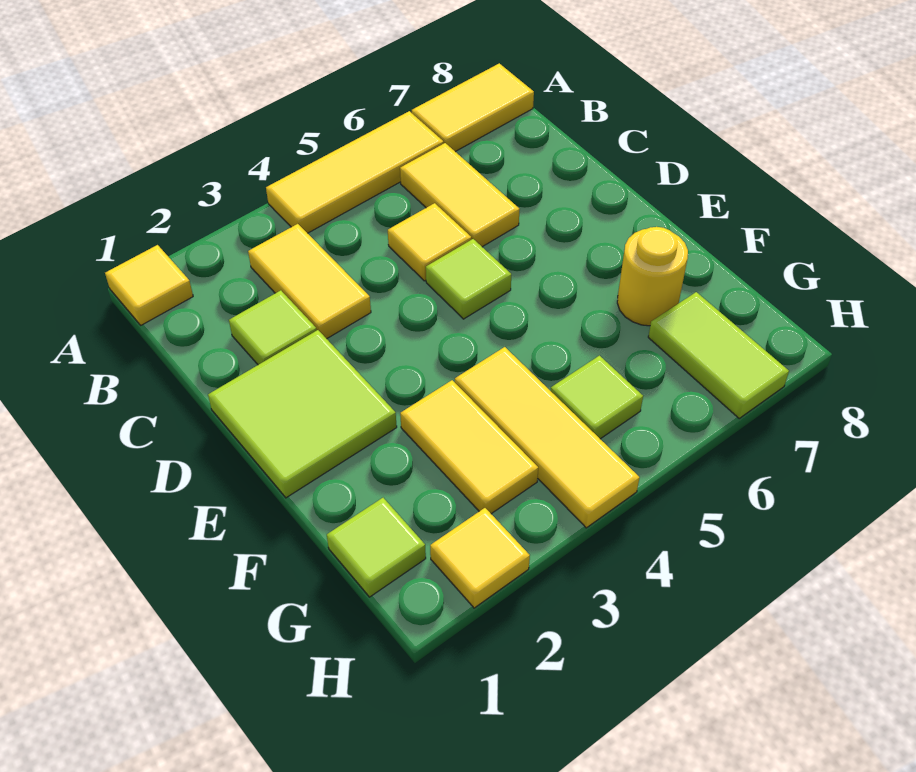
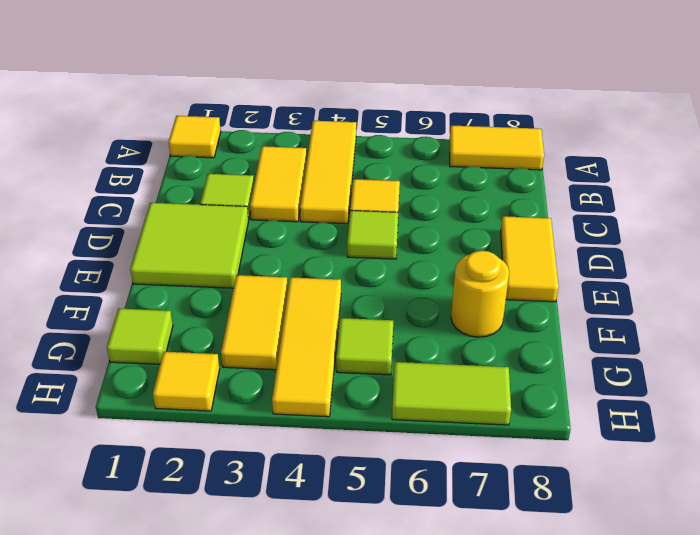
yellow tile A4:A6 level 1 -> yellow tile A4:C4 level 1
yellow tile B6:C6 level 1 -> yellow tile D8:E8 level 1
lime tile G7:H7 level 1 -> lime tile H6:H7 level 1

